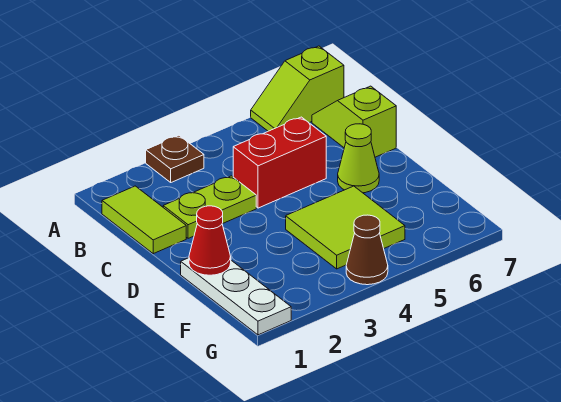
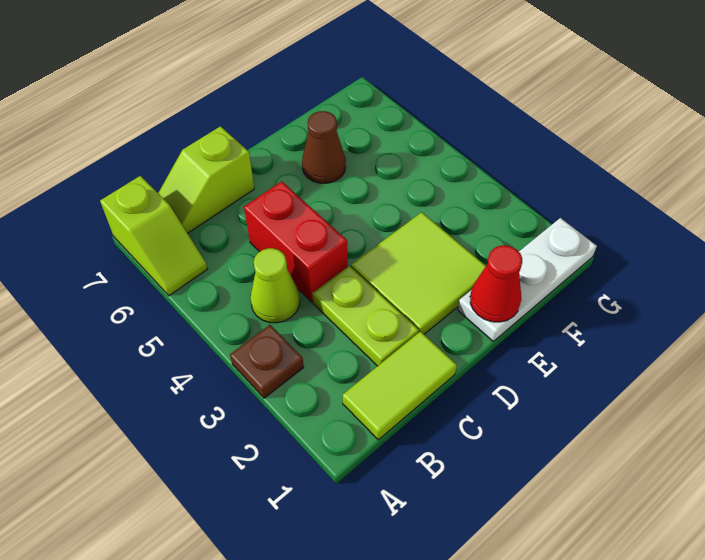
lime cone D6 level 1 -> lime cone B4 level 1
lime tile E4:F5 level 1 -> lime tile D2:E3 level 1
brown cone G4 level 1 -> brown cone E6 level 1

